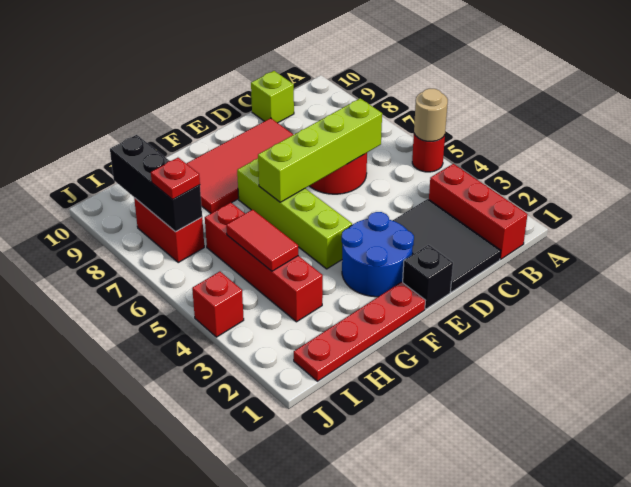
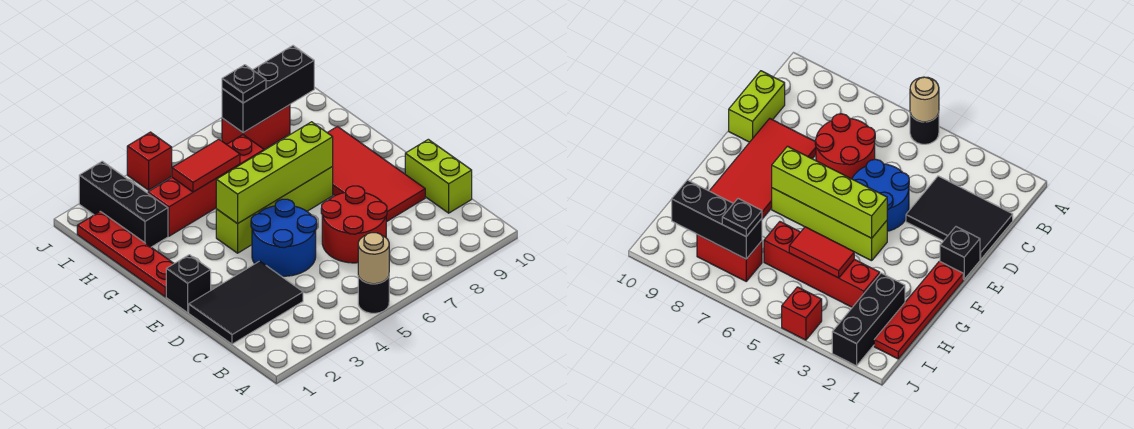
red round brick A5 level 1 -> black round brick A5 level 1
red brick B1:B3 level 1 -> none
lime brick C6:F6 level 2 -> lime brick F4:F7 level 2
lime brick C10 level 1 -> lime brick C10:D10 level 1
blue round brick E2:F3 level 1 -> blue round brick D4:E5 level 1
none -> black brick H2:J2 level 1
red plate I7 level 3 -> black plate I7 level 3

